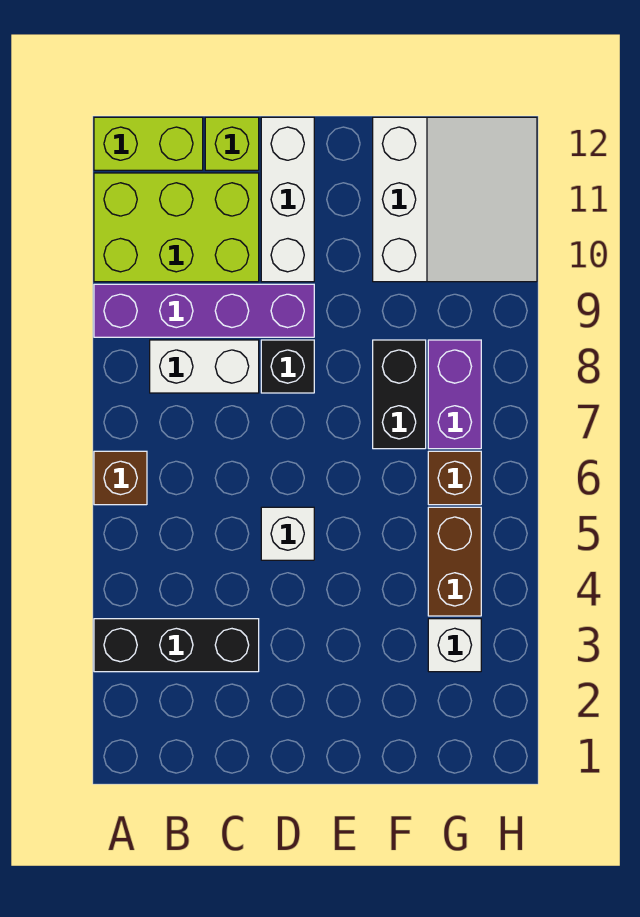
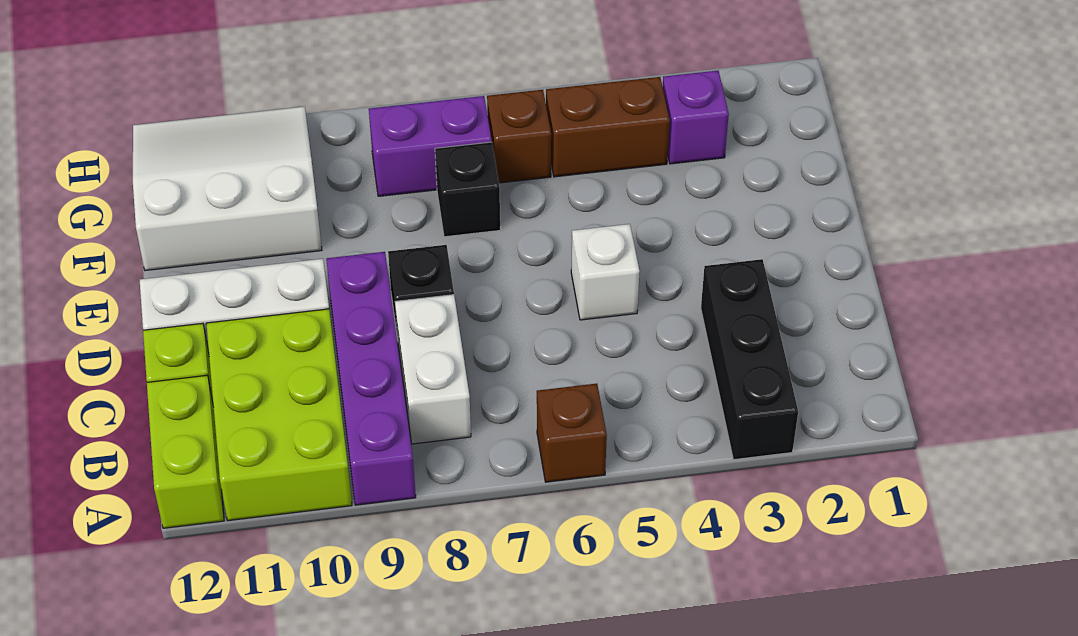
black brick F7:F8 level 1 -> black brick F7 level 1
white brick G3 level 1 -> purple brick G3 level 1

